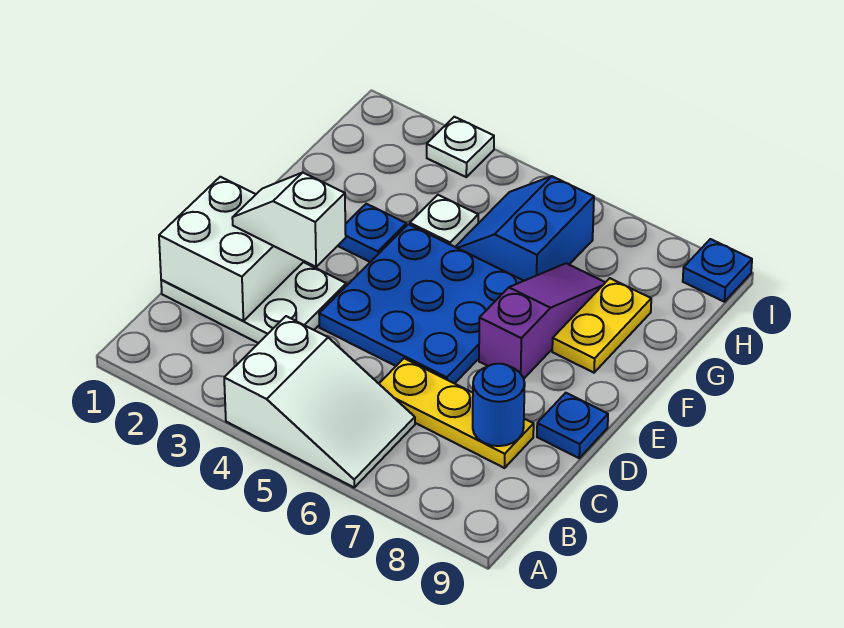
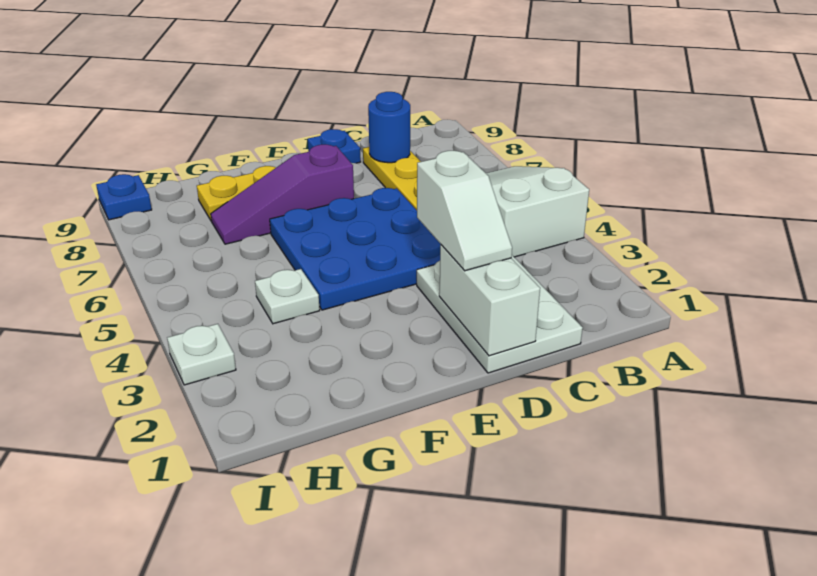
white brick C1:D2 level 2 -> white brick D1:D2 level 2
blue plate F3 level 1 -> none
blue slope G5:H6 level 1 top 6 -> none

